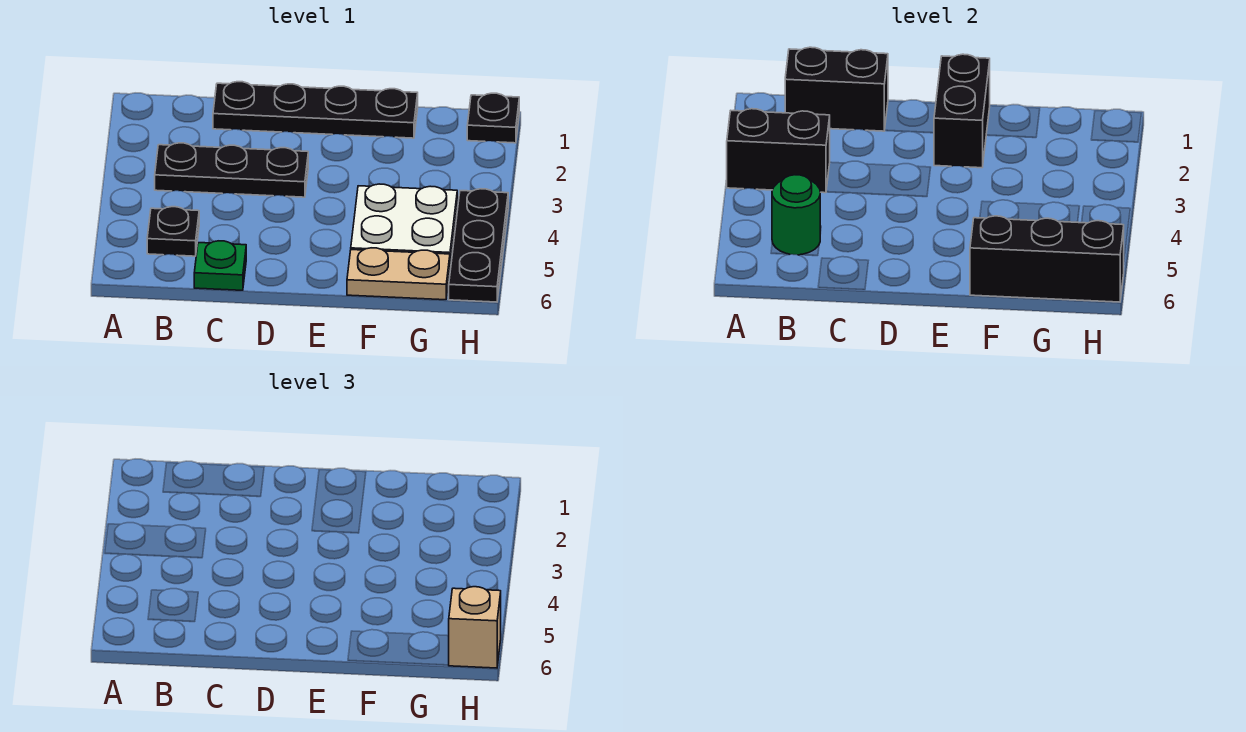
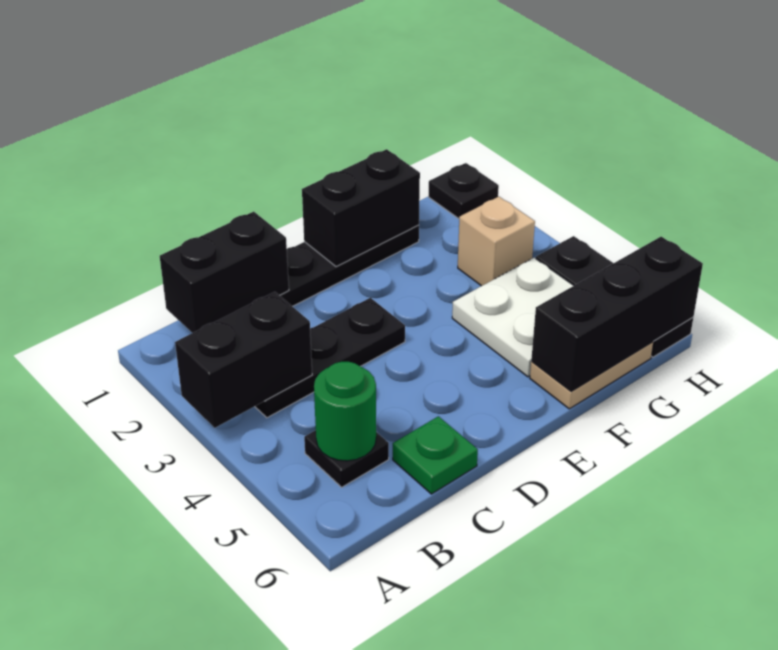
black brick E1:E2 level 2 -> black brick E1:F1 level 2
tan brick H6 level 3 -> tan brick G3 level 1

